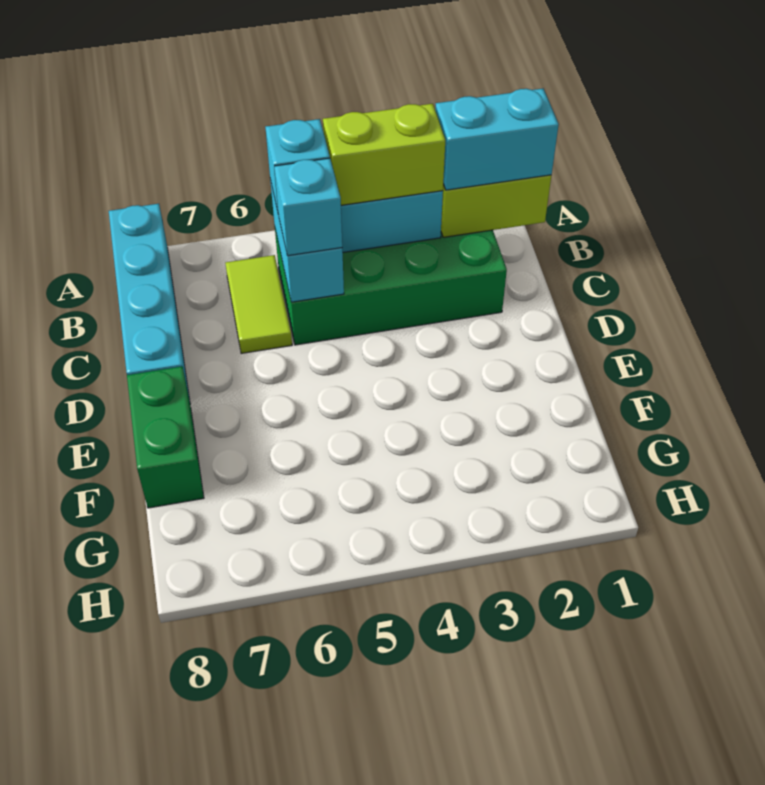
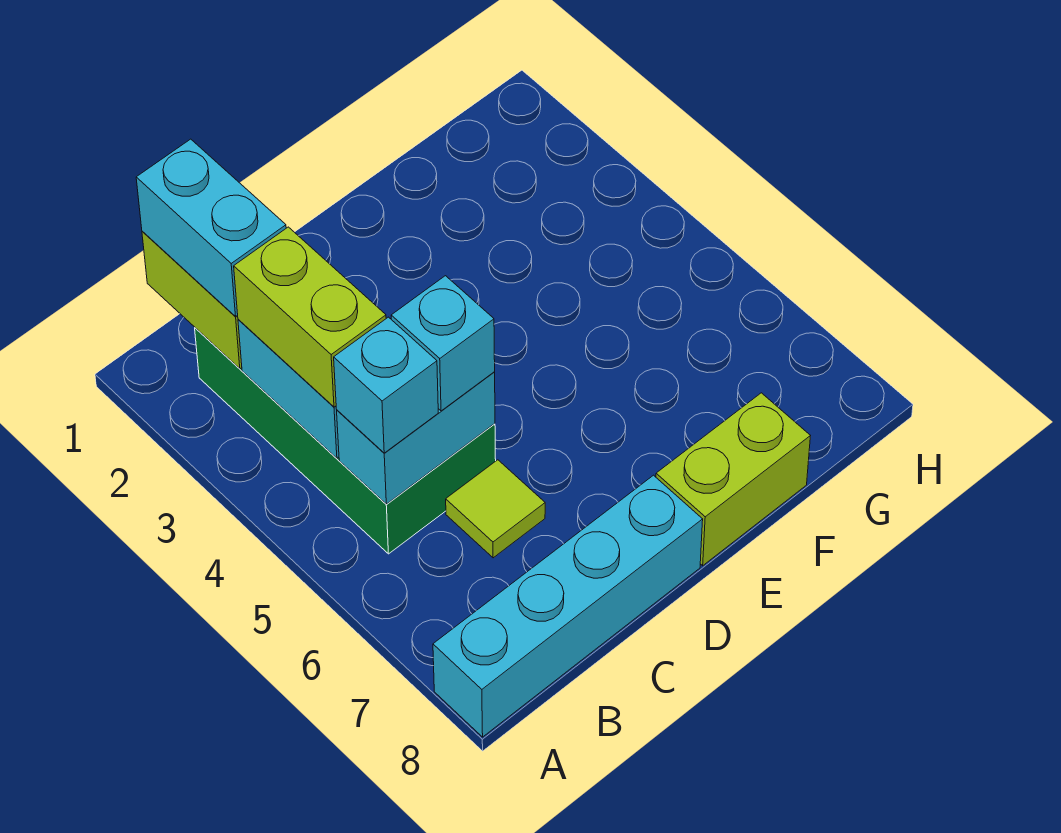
lime tile B6:C6 level 1 -> lime tile C6 level 1
green brick E8:F8 level 1 -> lime brick E8:F8 level 1

